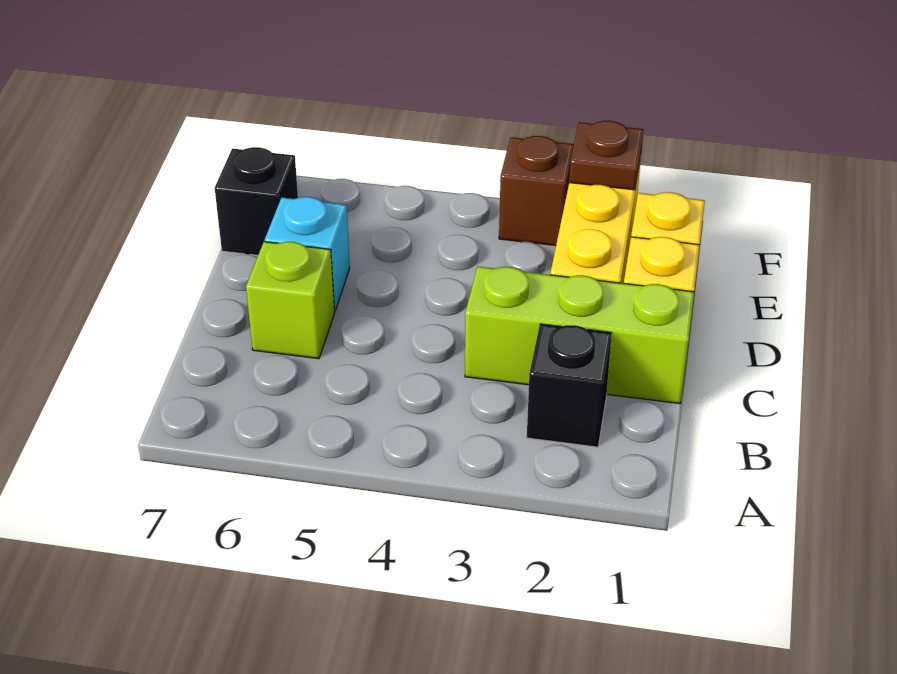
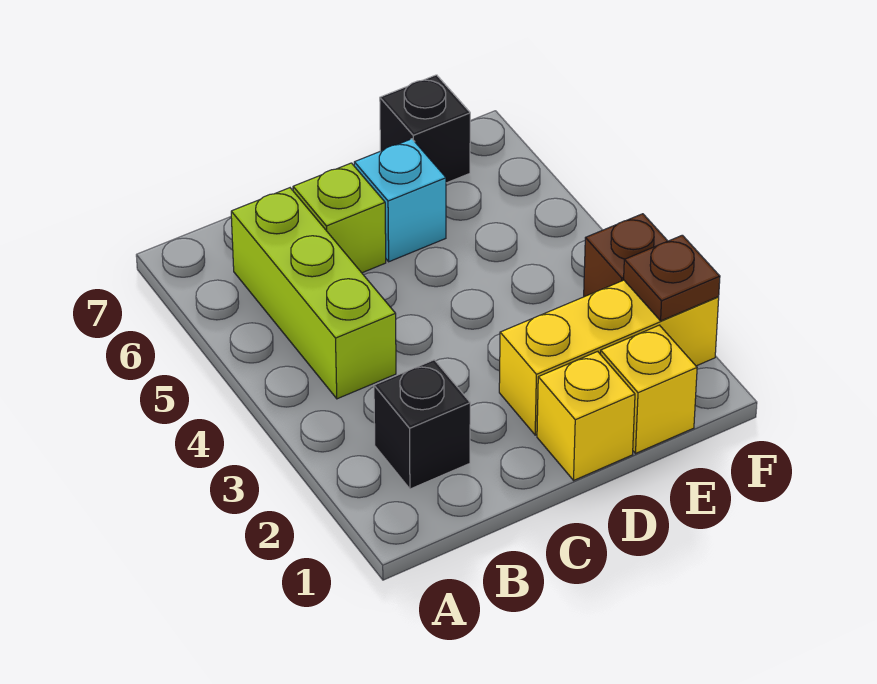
lime brick C1:C3 level 1 -> lime brick B4:B6 level 1

